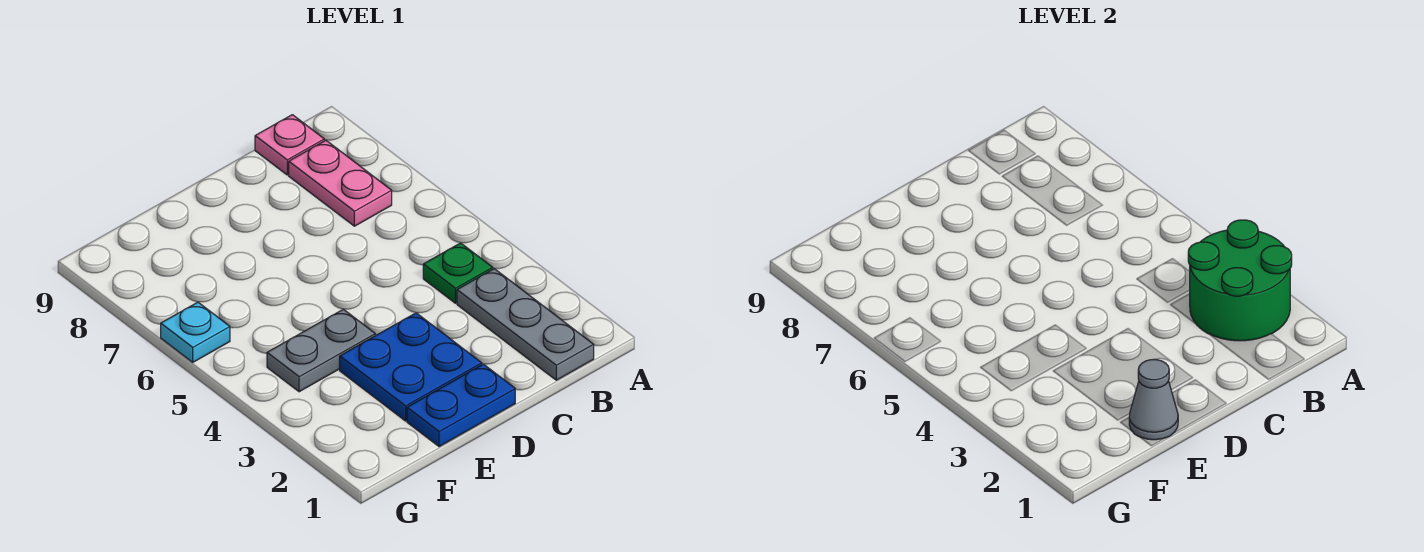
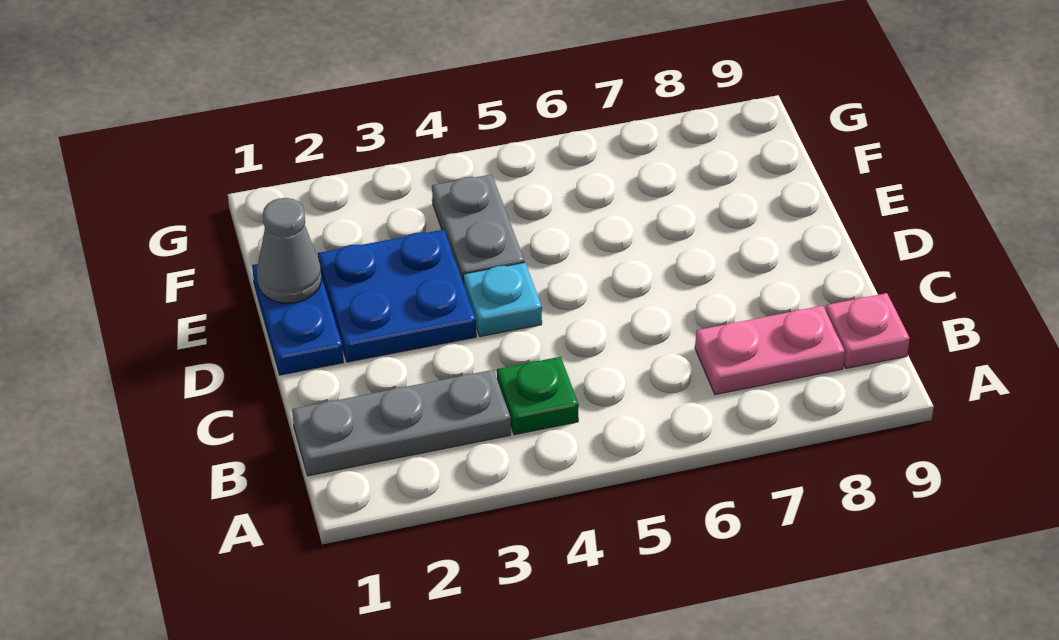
green round brick A2:B3 level 2 -> none
cyan plate G6 level 1 -> cyan plate D4 level 1

